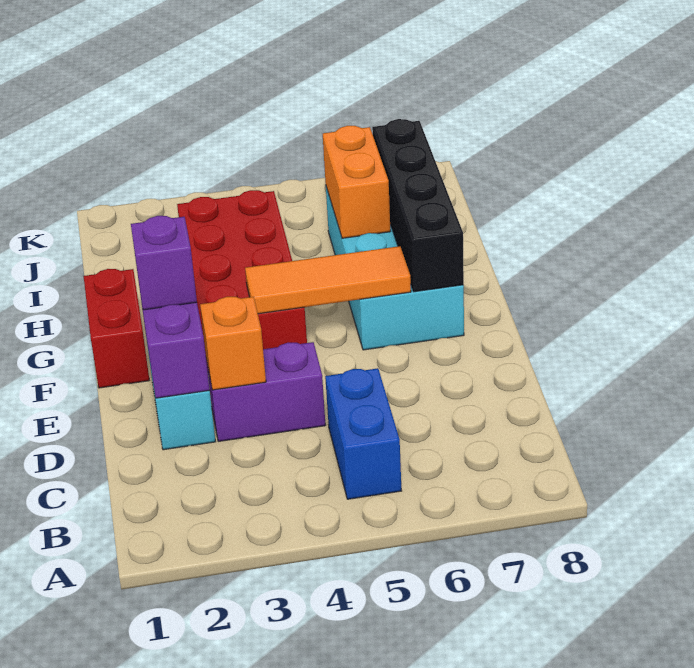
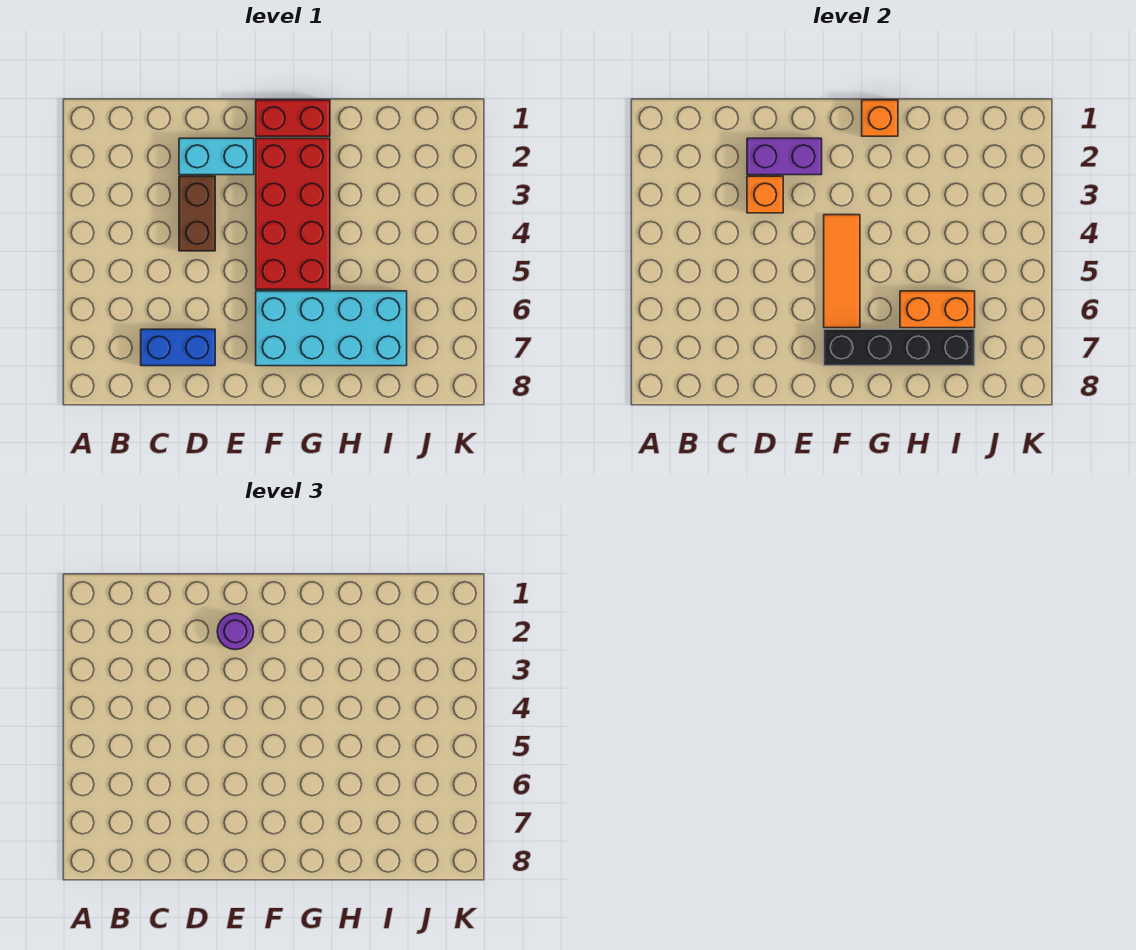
blue brick B5:C5 level 1 -> blue brick C7:D7 level 1
purple brick D3:D4 level 1 -> brown brick D3:D4 level 1
purple brick E2 level 3 -> purple round brick E2 level 3
red brick F3:I4 level 1 -> red brick F2:G5 level 1
none -> orange brick G1 level 2

